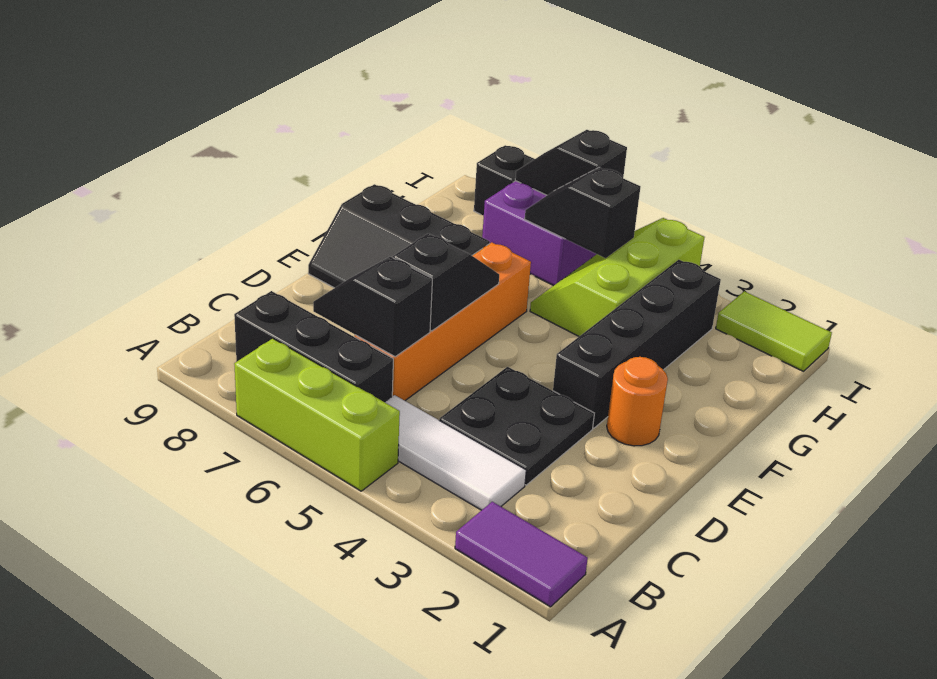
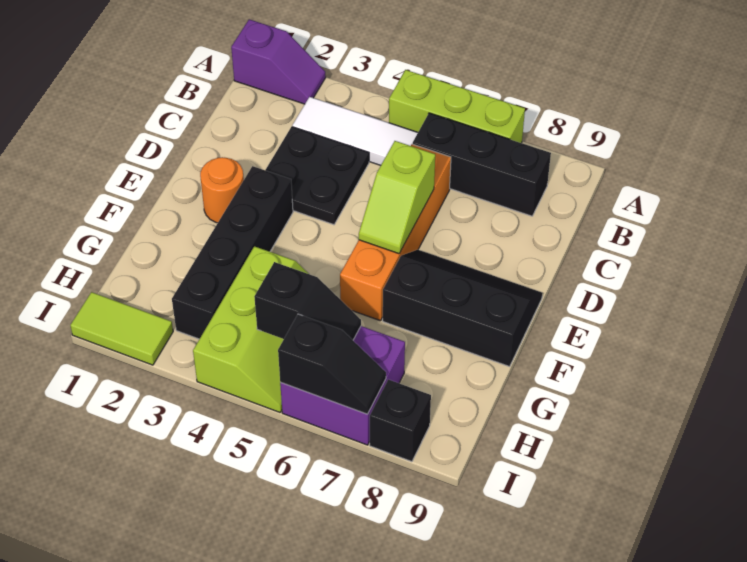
purple tile A1:A2 level 1 -> purple slope A1:A2 level 1 top 1
black slope C6:C7 level 2 top 6 -> none
black slope D6:E6 level 2 top D -> lime slope D6:E6 level 2 top D

